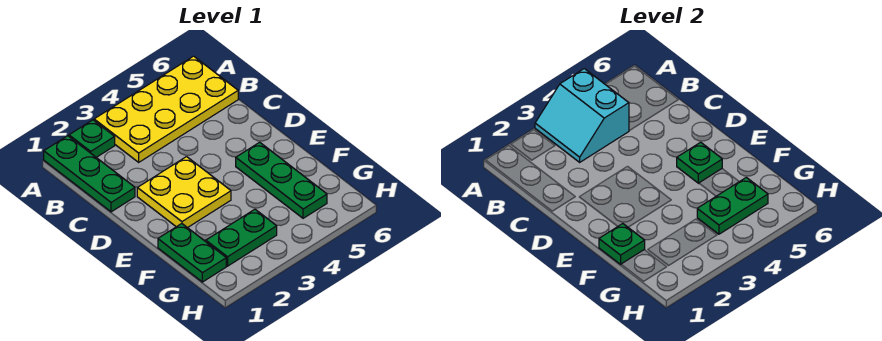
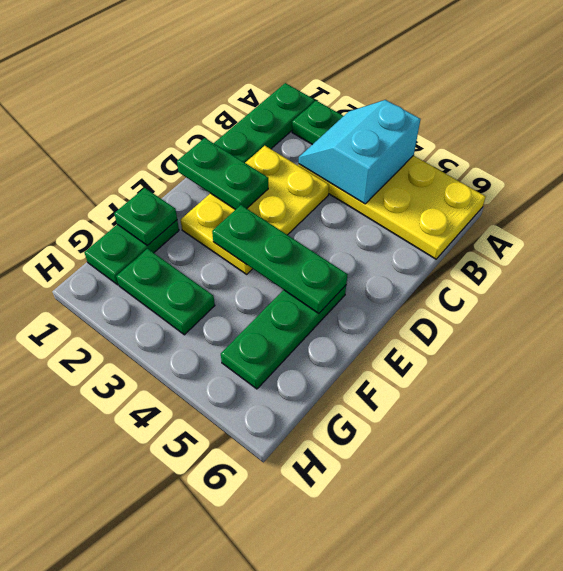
yellow plate D2:E3 level 1 -> yellow plate C2:E3 level 1
green plate E5 level 2 -> green plate E3:E5 level 2
green plate G4:G5 level 2 -> green plate D1:D2 level 2

